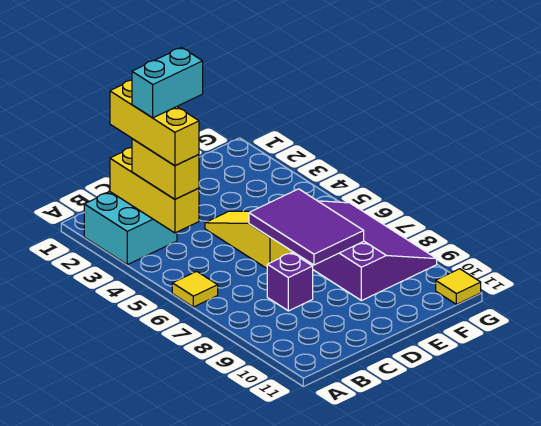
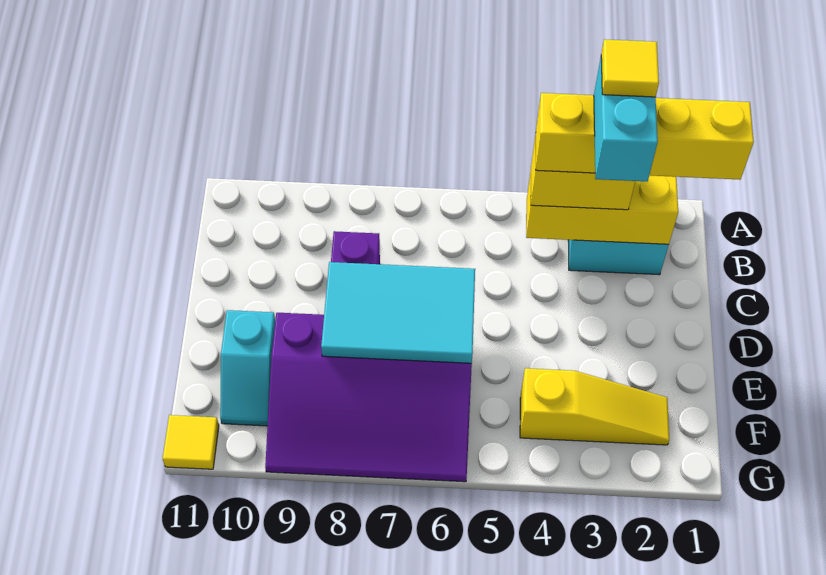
yellow tile A6 level 1 -> yellow tile B3 level 6
yellow brick B2:B4 level 4 -> yellow brick B1:B4 level 4
yellow slope D4:D6 level 1 top 6 -> yellow slope F2:F4 level 1 top 4
purple tile D6:E8 level 2 -> cyan tile D6:E8 level 2
none -> cyan slope E10:F10 level 1 top E

